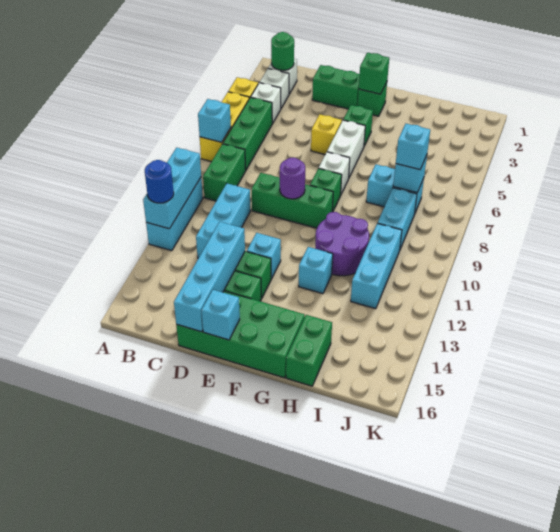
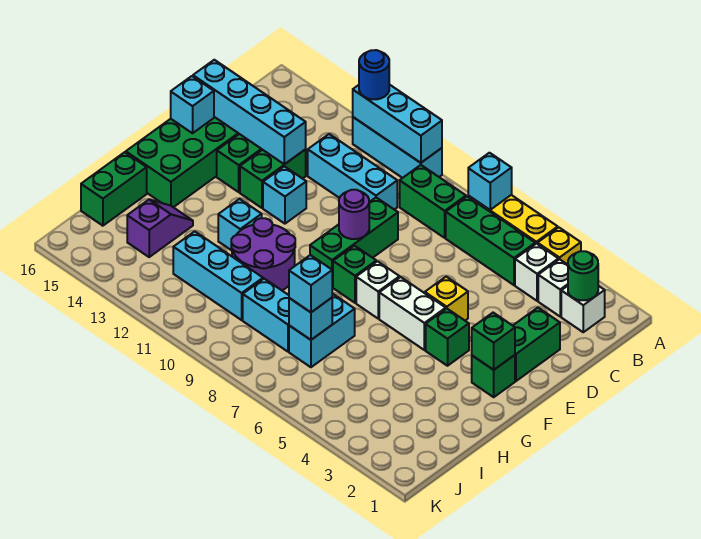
none -> purple slope H14:I14 level 1 top I
green brick H15:H16 level 1 -> green brick H16:I16 level 1

